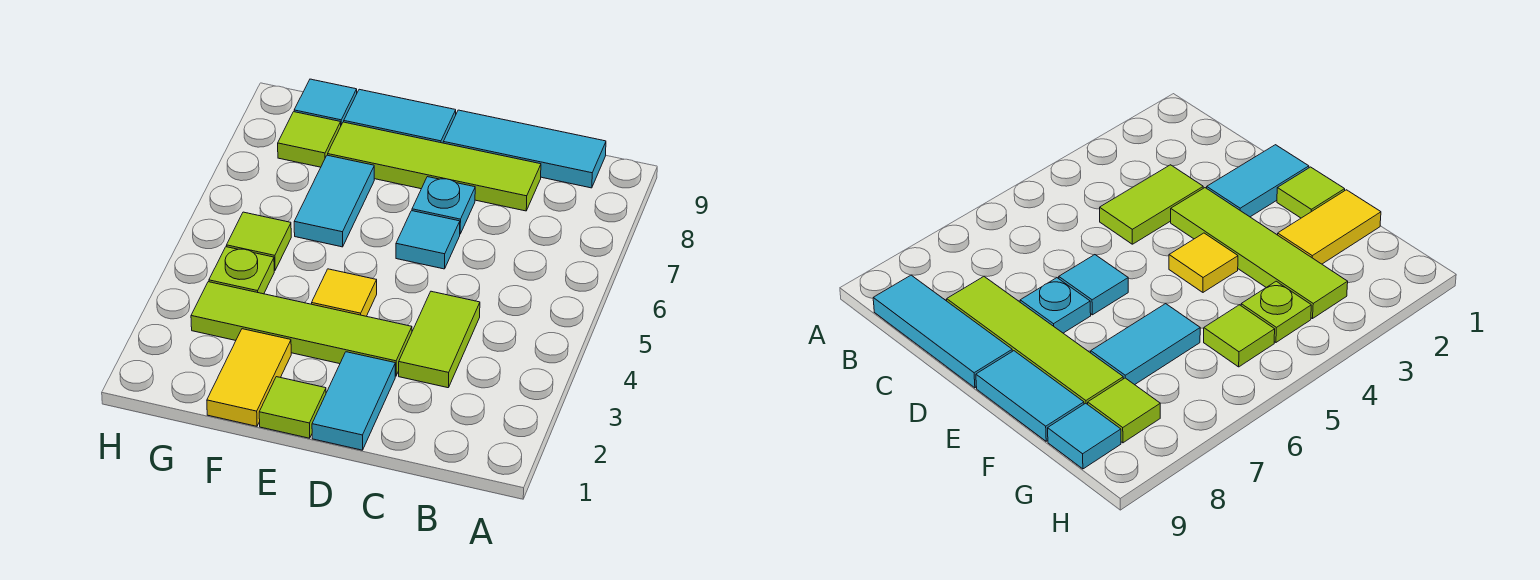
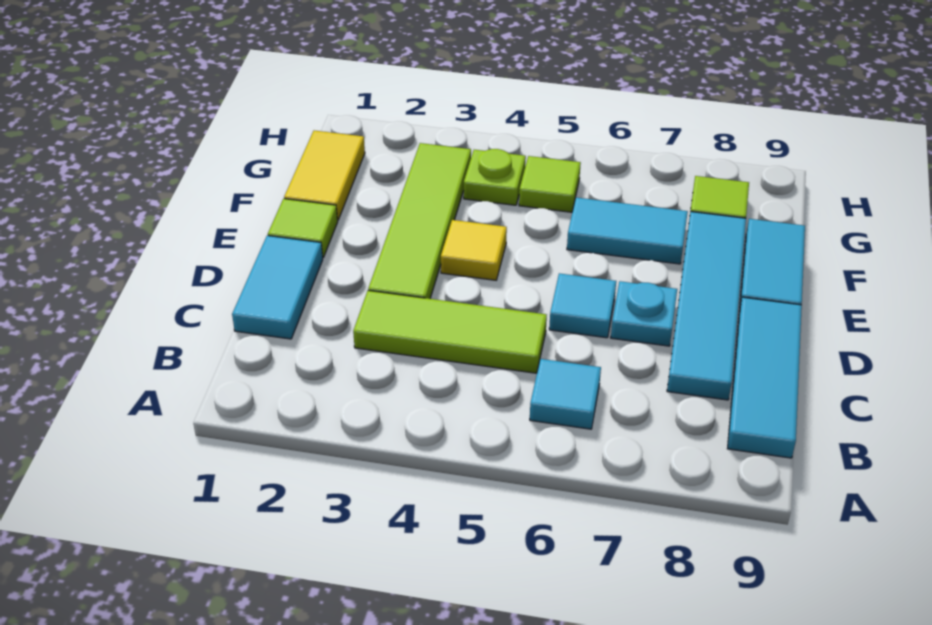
lime tile C3:C4 level 1 -> lime tile C3:C5 level 1
lime tile C8:F8 level 1 -> cyan tile C8:F8 level 1
cyan tile D1:D2 level 1 -> cyan tile C1:D1 level 1
yellow tile F1:F2 level 1 -> yellow tile F1:G1 level 1
cyan tile G9 level 1 -> cyan tile B6 level 1

